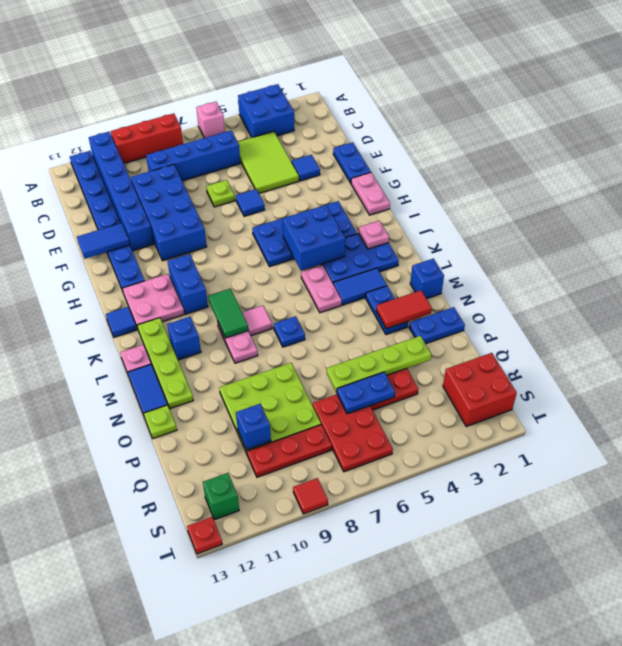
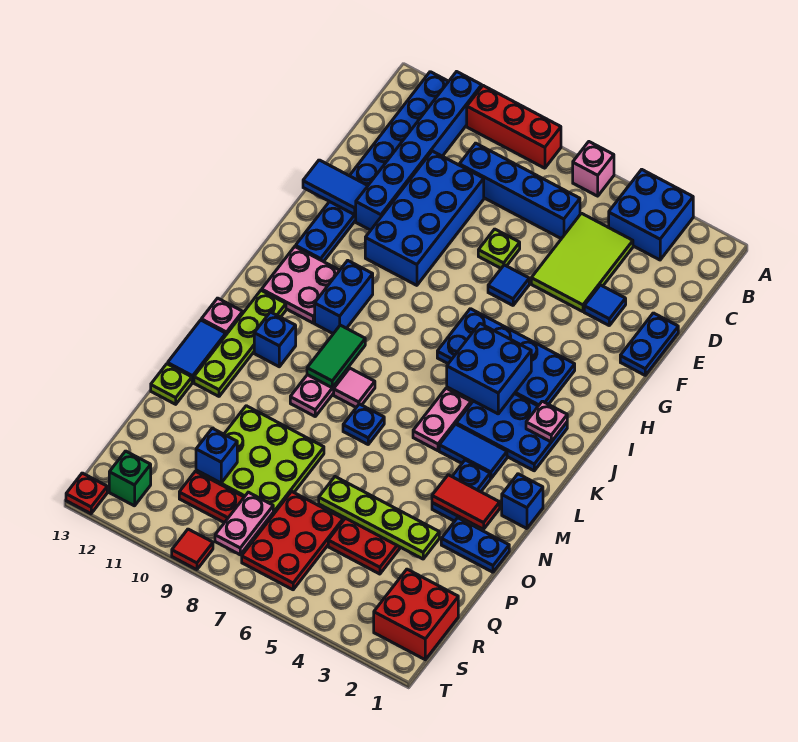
pink plate G1:H1 level 1 -> pink plate R8:S8 level 2
blue tile J13 level 1 -> none
blue plate Q5:Q6 level 2 -> none

